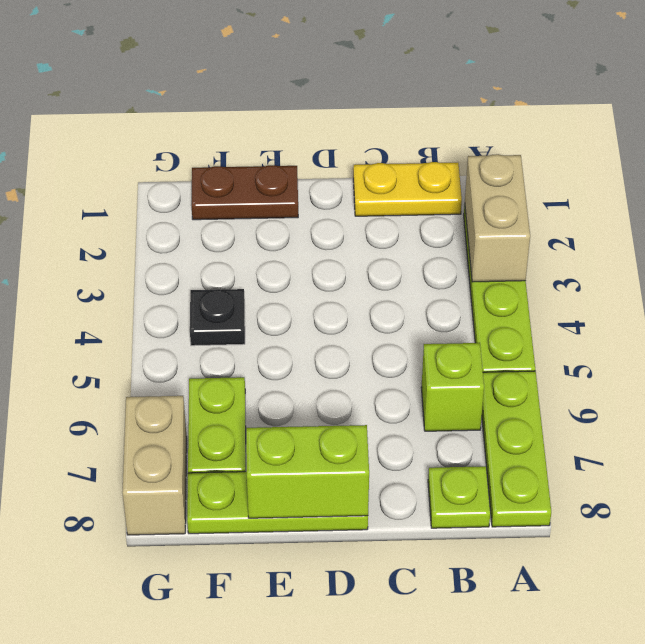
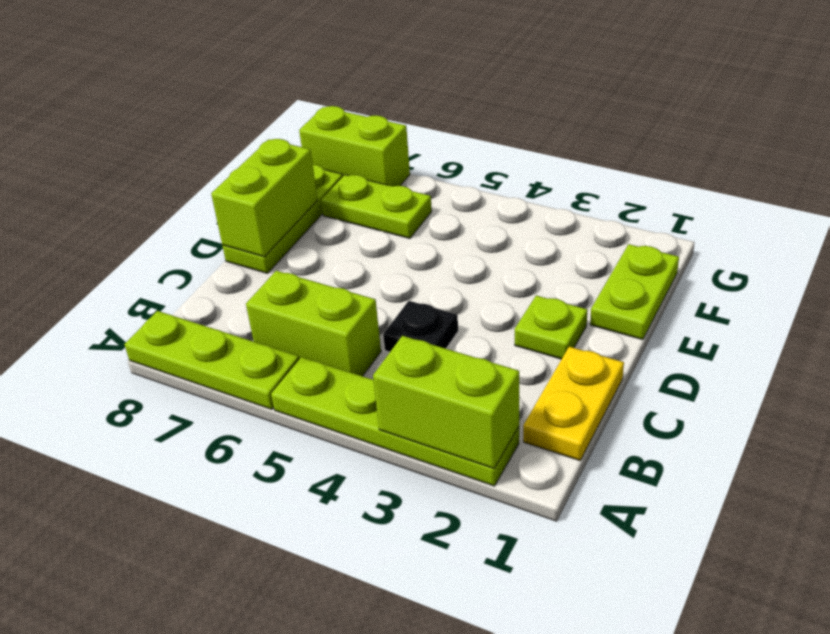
tan brick A2:A3 level 2 -> lime brick A2:A3 level 2
lime brick B6 level 1 -> lime brick B5:B6 level 1
lime plate B8 level 1 -> lime plate D2 level 1
brown plate E1:F1 level 1 -> lime plate E1:F1 level 1
black plate F4 level 1 -> black plate C4 level 1
tan brick G7:G8 level 1 -> lime brick G7:G8 level 1

